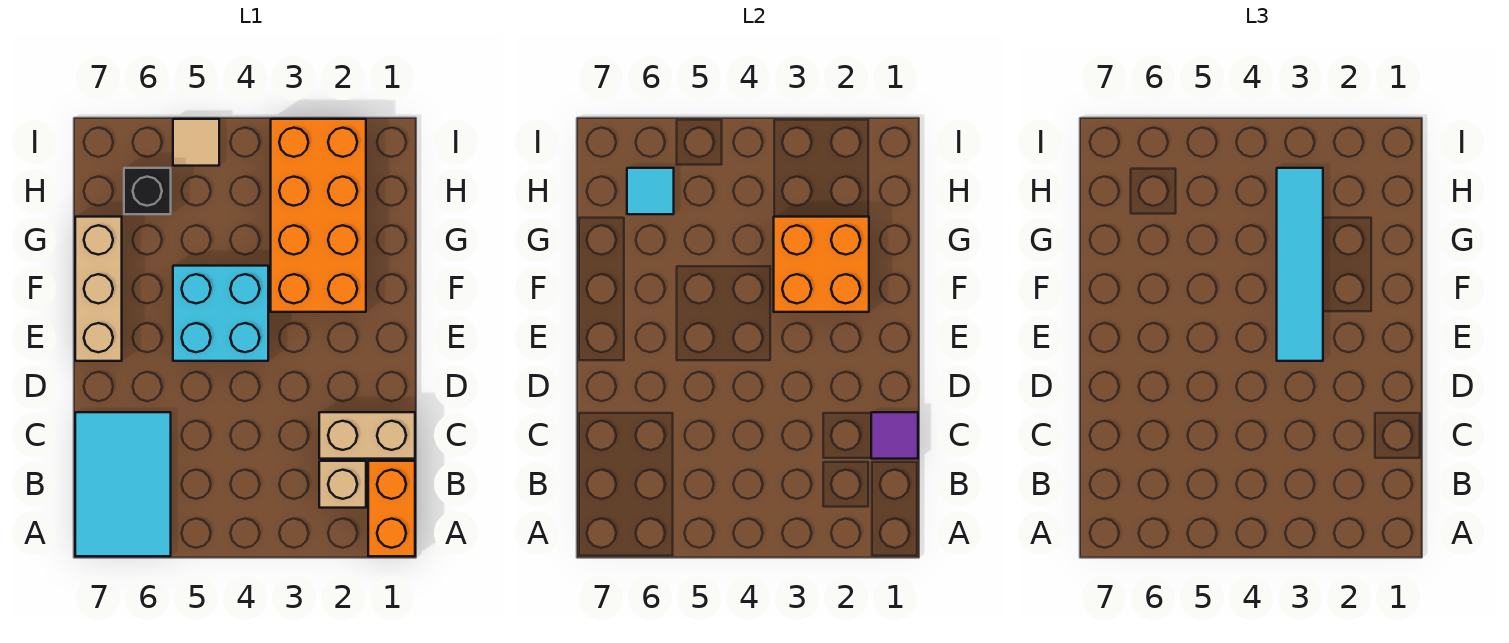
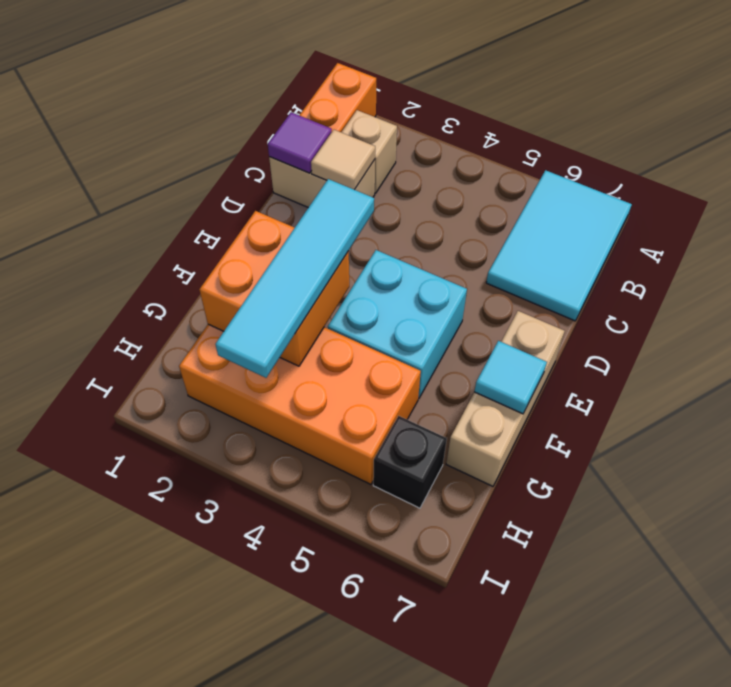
orange brick F2:I3 level 1 -> orange brick G2:H5 level 1
cyan tile H6 level 2 -> cyan tile F7 level 2
tan tile I5 level 1 -> tan tile C2 level 2

